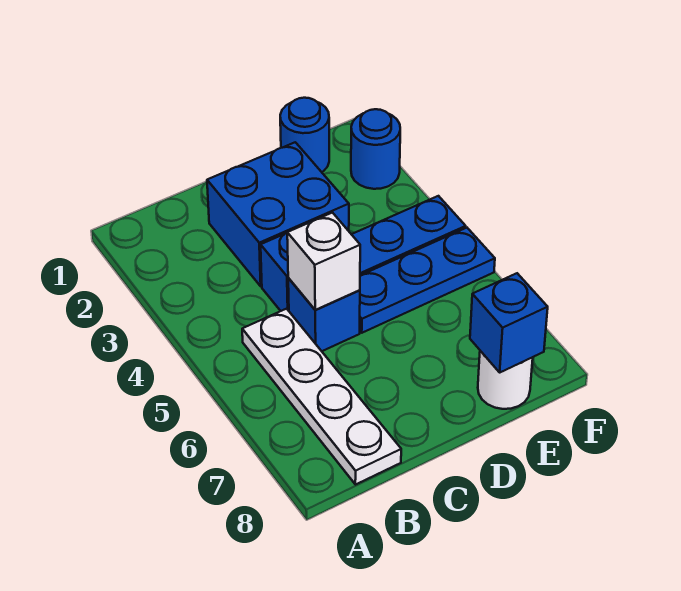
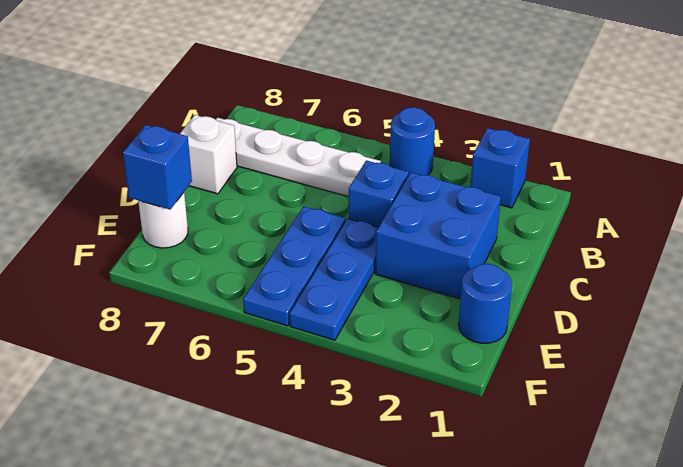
blue brick C5 level 1 -> blue brick A2 level 1
white brick C5 level 2 -> white brick C8 level 1
blue round brick F2 level 1 -> blue round brick A4 level 1

